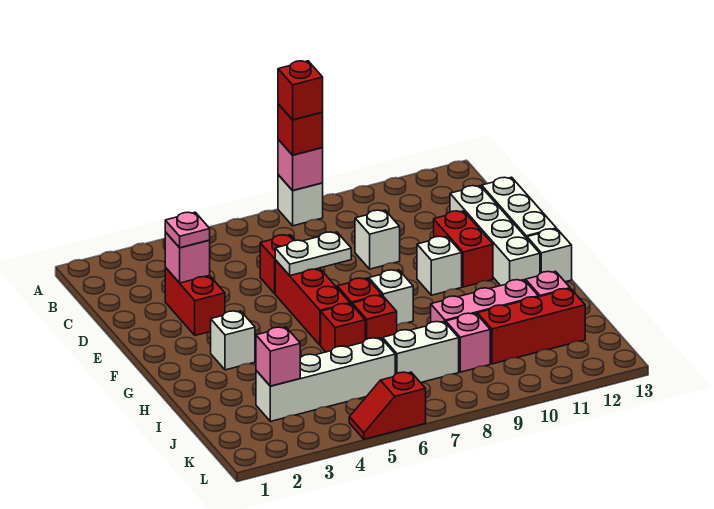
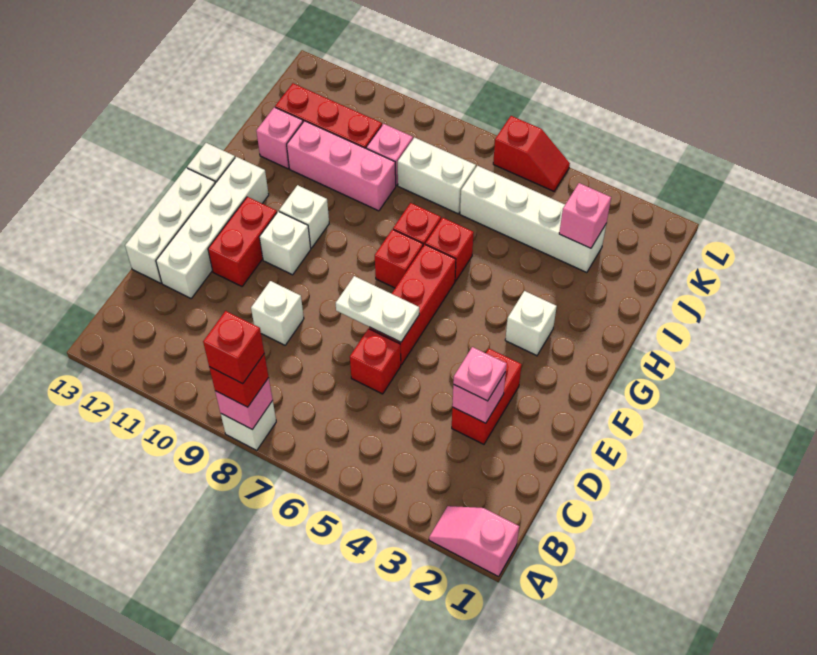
none -> pink slope A1:A2 level 1 top 1
white brick G8 level 1 -> white brick G10 level 1

